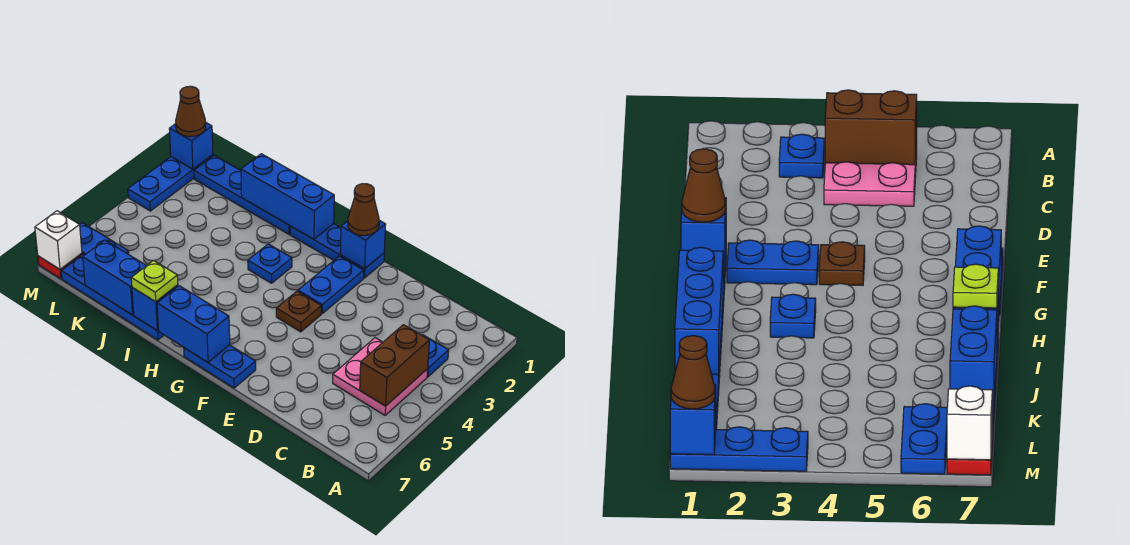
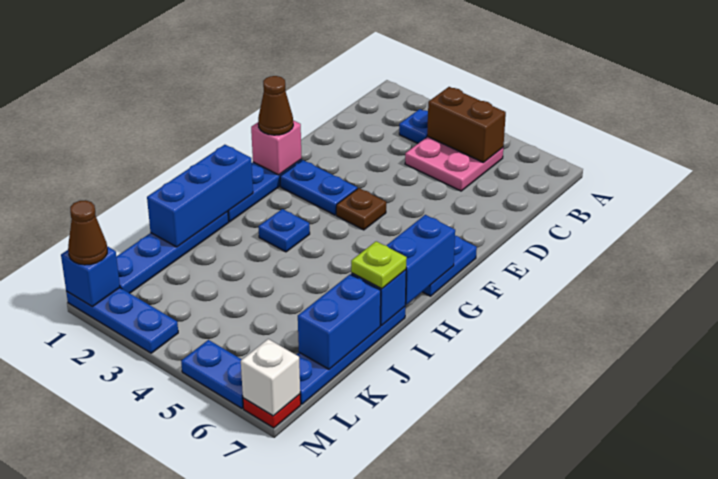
blue brick F1 level 2 -> pink brick F1 level 2
blue plate L6:M6 level 1 -> blue plate M5:M6 level 1

